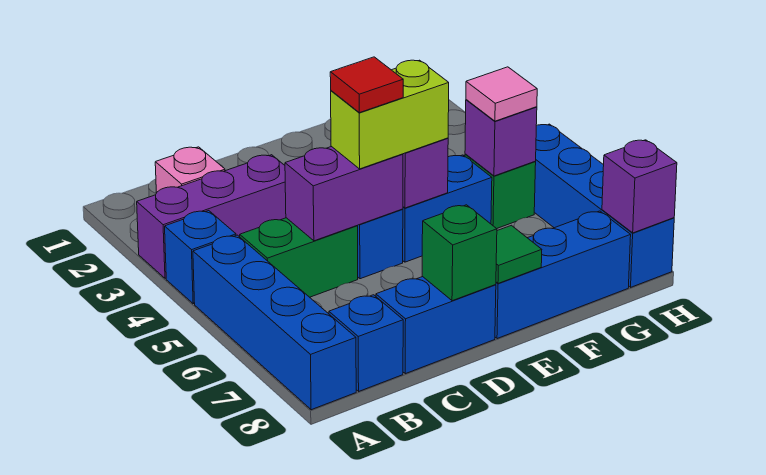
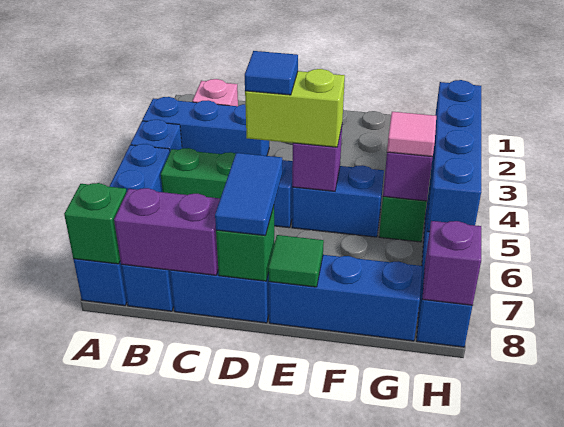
purple brick A3:C3 level 1 -> blue brick A3:C3 level 1
none -> green brick A8 level 2
purple brick C5:D5 level 2 -> purple brick B8:C8 level 2
red tile D5 level 4 -> blue tile D5 level 4
none -> blue tile D7:D8 level 3
none -> blue brick H3:H6 level 2

